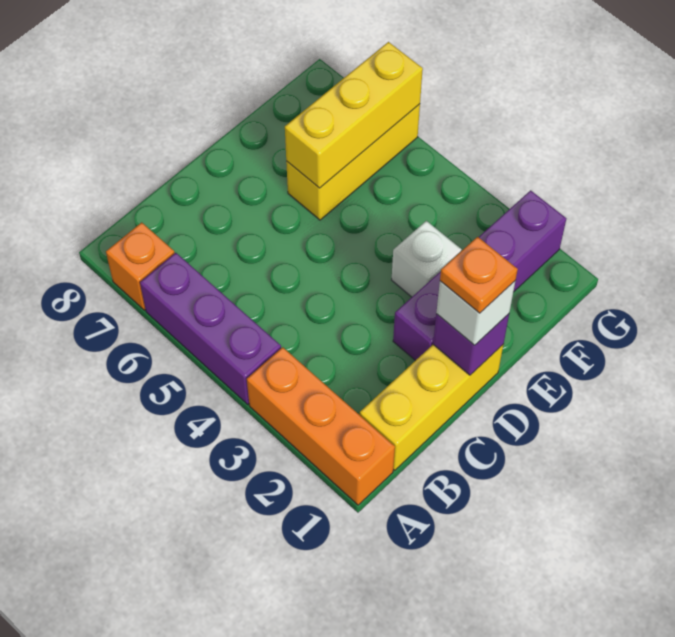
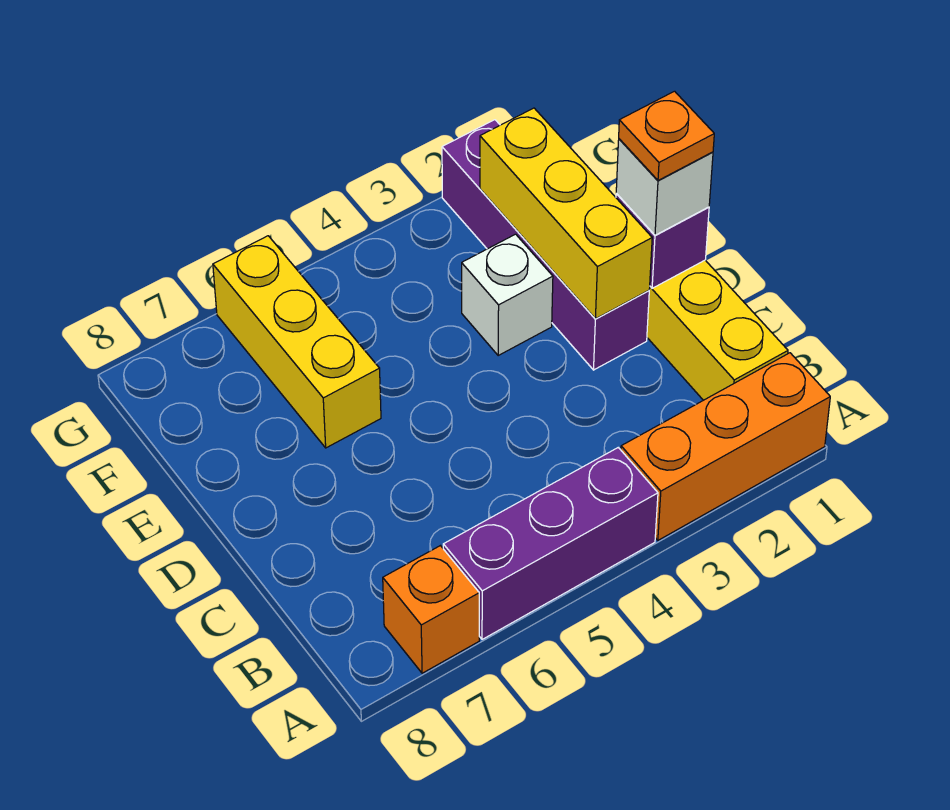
yellow brick E6:G6 level 2 -> yellow brick D2:F2 level 2

